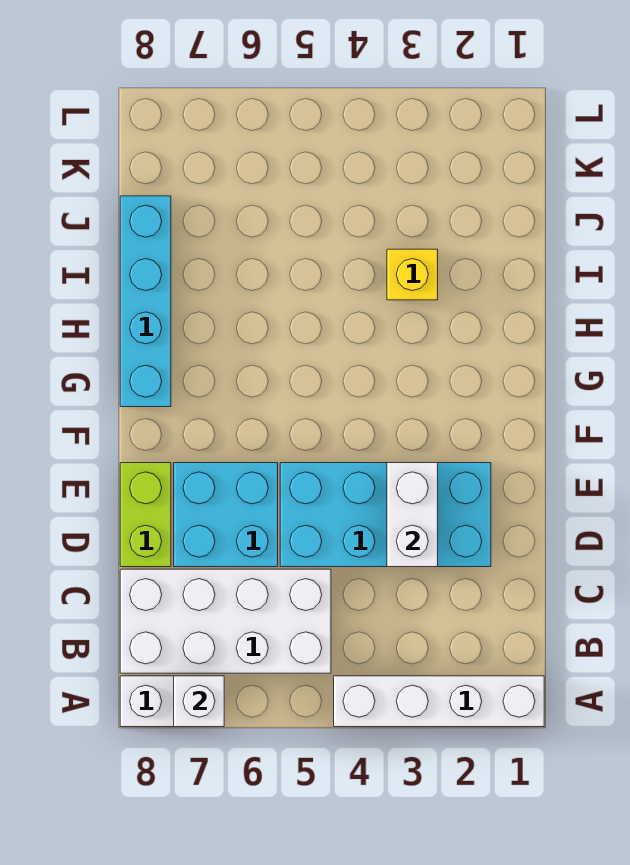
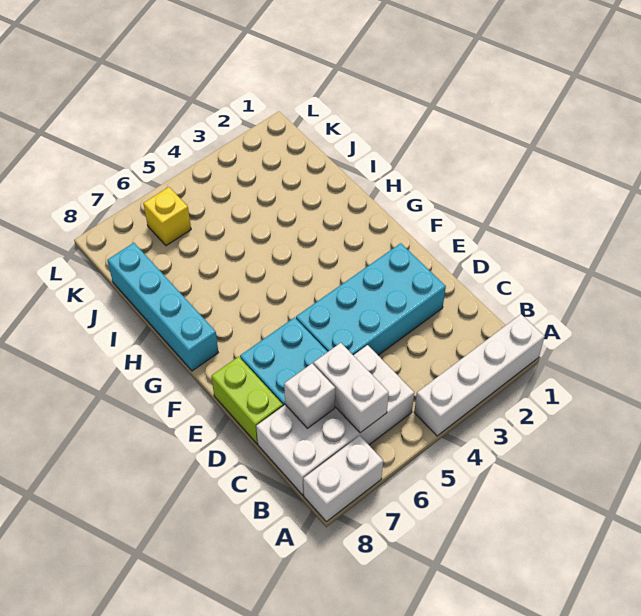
white brick A7 level 2 -> white brick C7 level 2
white brick D3:E3 level 2 -> white brick B6:C6 level 2
yellow brick I3 level 1 -> yellow brick K6 level 1

